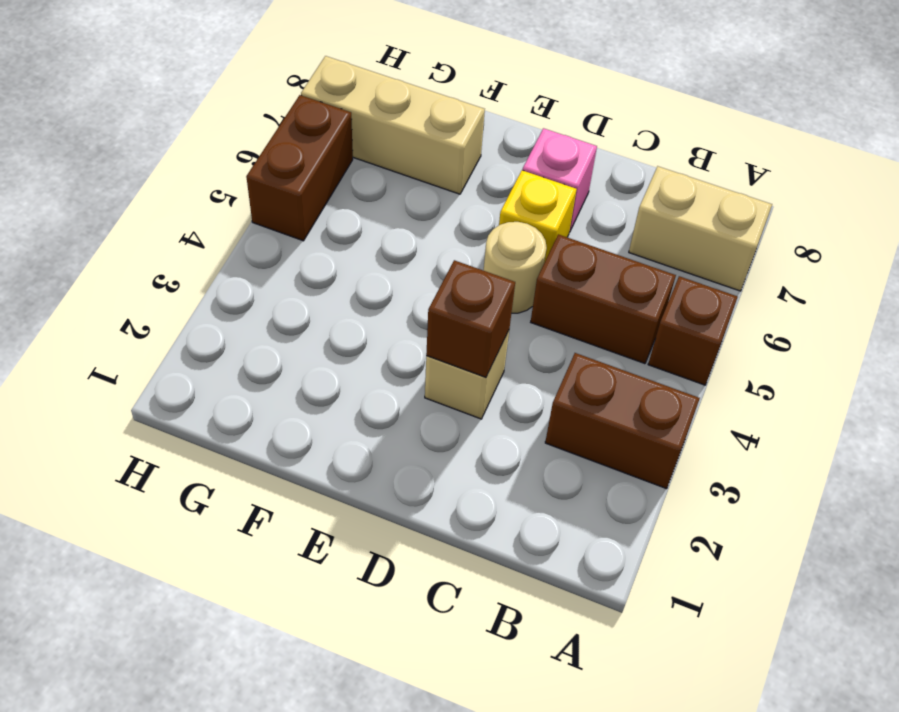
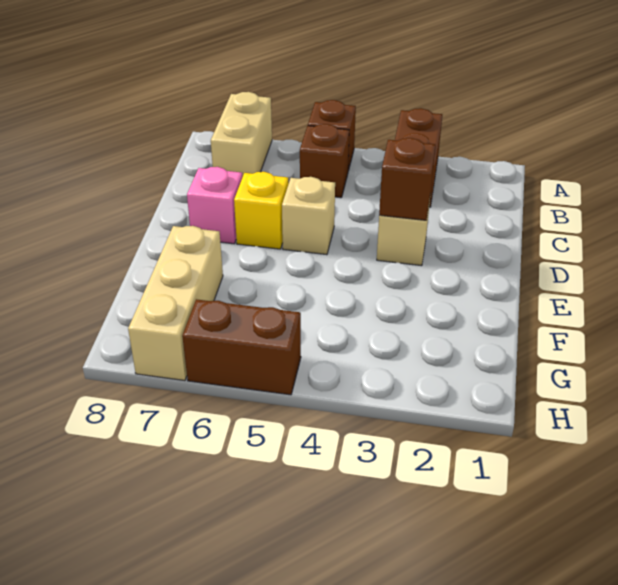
brown brick B5:C5 level 1 -> brown brick B5 level 1
tan round brick D5 level 1 -> tan brick D5 level 1

